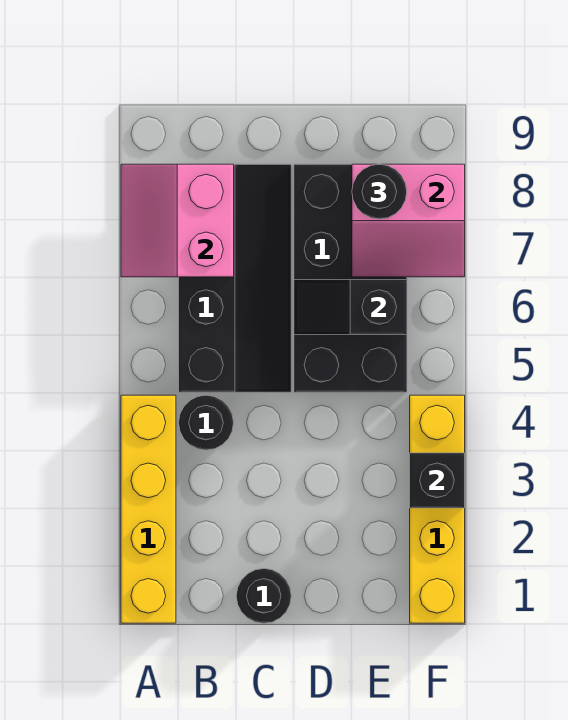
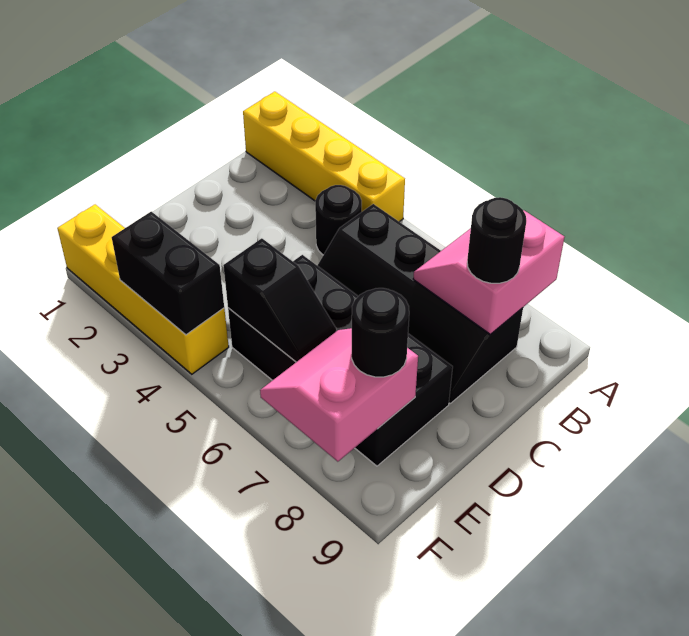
pink slope A7:B8 level 2 top B -> pink slope A7:B8 level 2 top 8
black round brick C1 level 1 -> black round brick B8 level 3
black slope D6:E6 level 2 top E -> black slope E5:E6 level 2 top 5
black brick F3 level 2 -> black brick F3:F4 level 2

